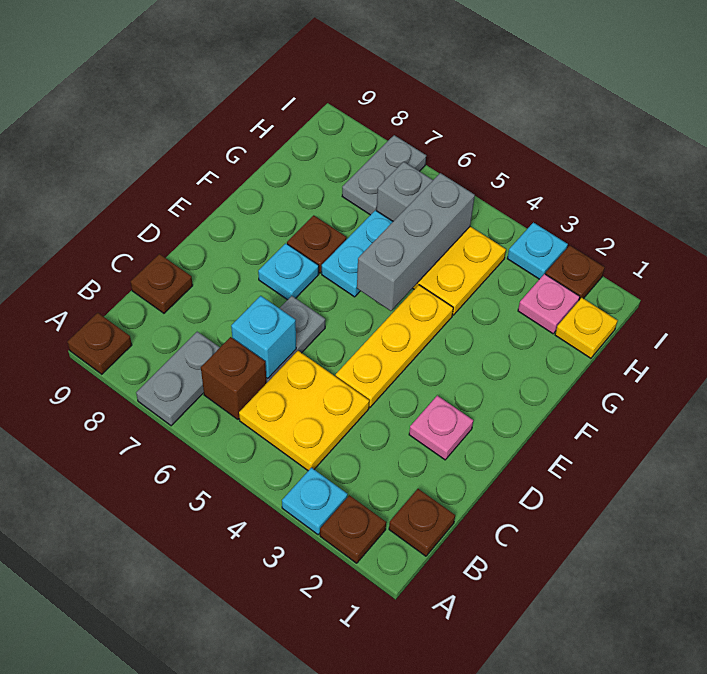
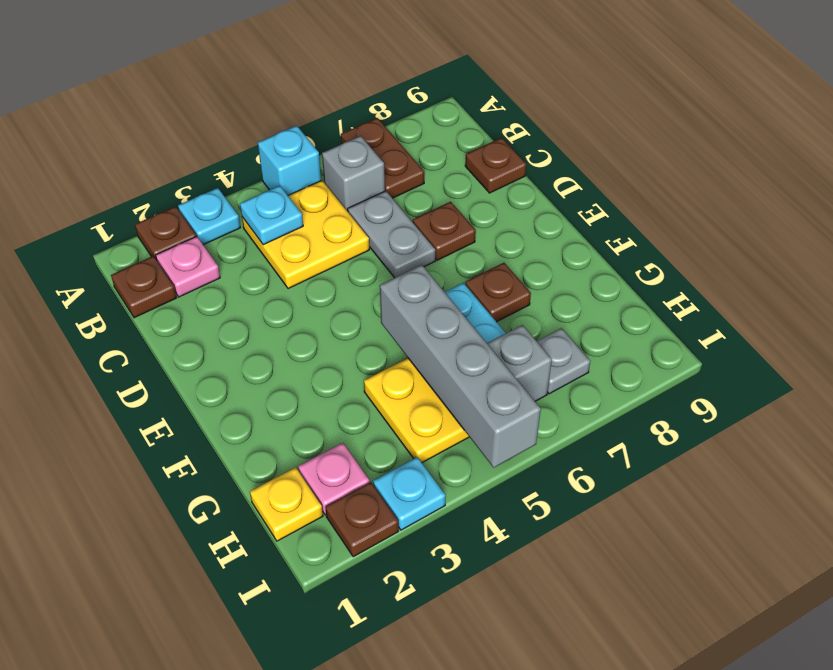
grey plate A7:B7 level 1 -> brown plate A7:B7 level 1
brown plate A9 level 1 -> brown plate D7 level 1
brown brick B6 level 1 -> grey brick B6 level 1
cyan brick C6 level 2 -> cyan brick A5 level 1
pink plate D2 level 1 -> pink plate B2 level 1
yellow plate D4:F4 level 1 -> none
cyan plate E7 level 1 -> cyan plate B4 level 2
grey brick F5:H5 level 2 -> grey brick F5:I5 level 2
grey plate H7:I7 level 1 -> grey plate H7 level 1

